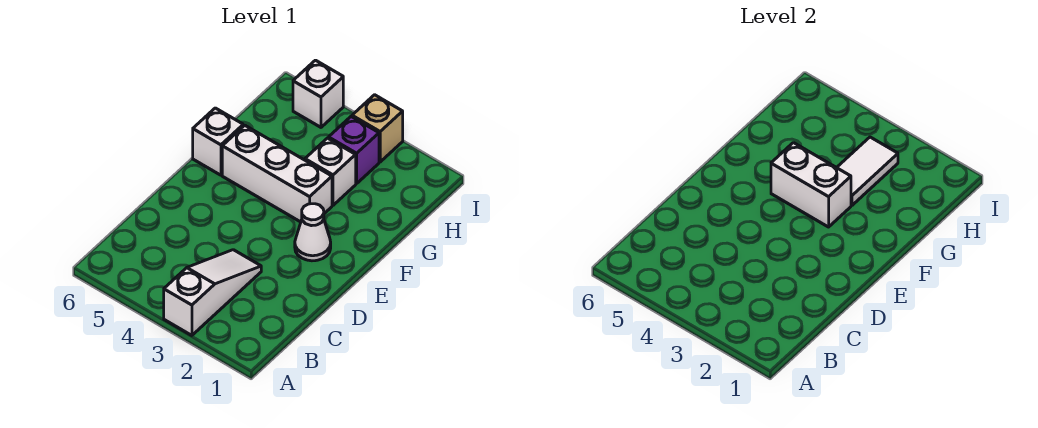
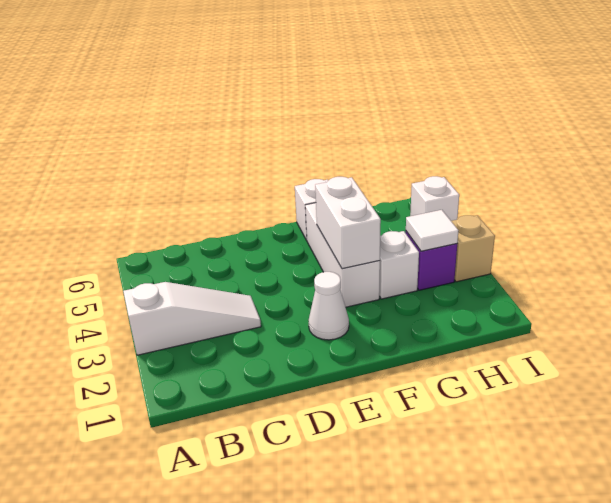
white tile G3:H3 level 2 -> white tile H3 level 2

